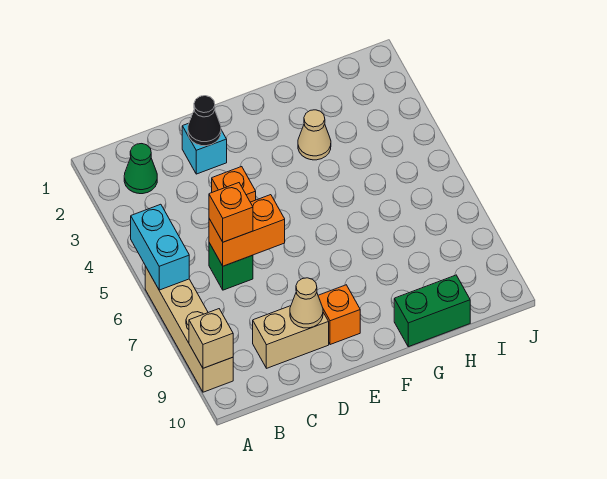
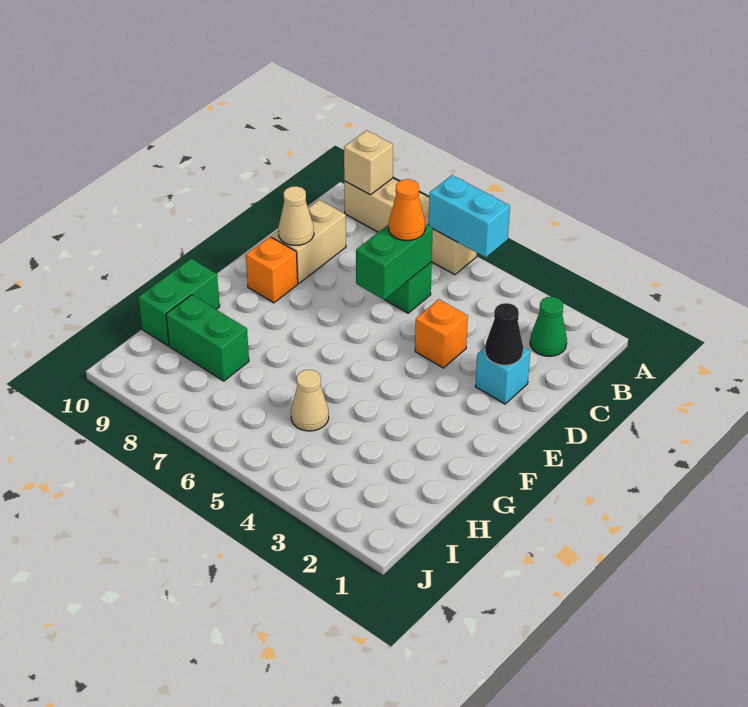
orange brick C6:D6 level 2 -> green brick C6:D6 level 2
orange brick C6 level 3 -> orange cone C6 level 3
tan cone G3 level 1 -> tan cone H5 level 1
none -> green brick H8:H9 level 1

